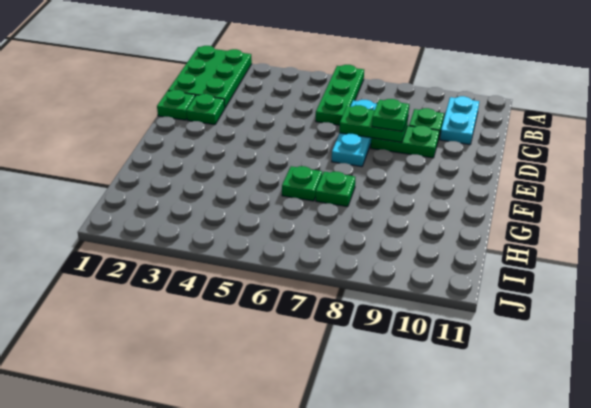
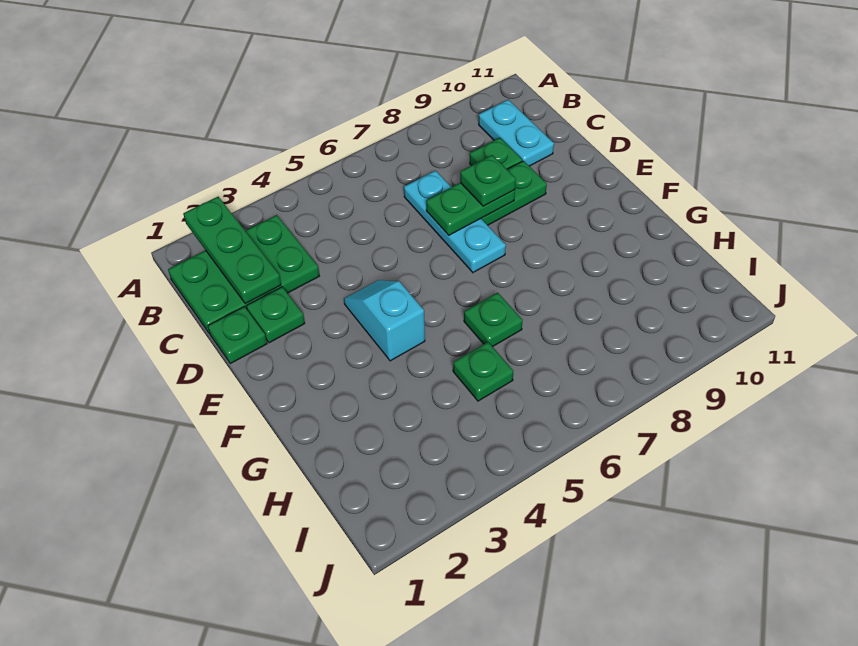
green plate A1:C2 level 1 -> green plate B1:C3 level 1
green plate A6:C6 level 1 -> green plate A2:C2 level 2
none -> cyan slope E4:F4 level 1 top F
green plate G7 level 1 -> green plate H5 level 1

